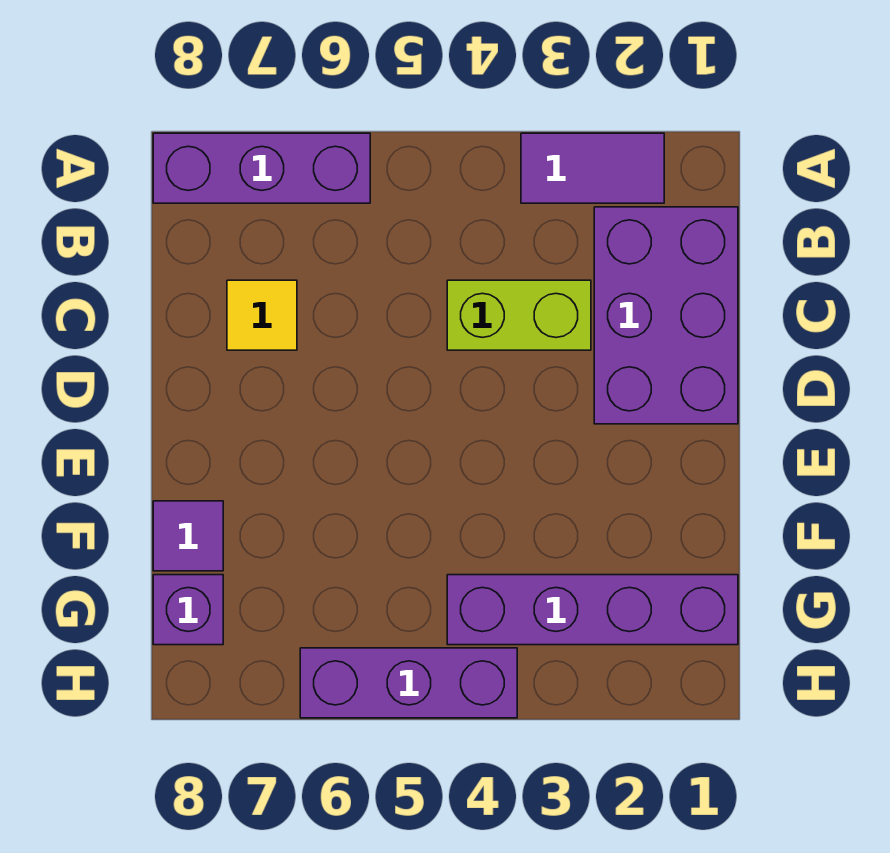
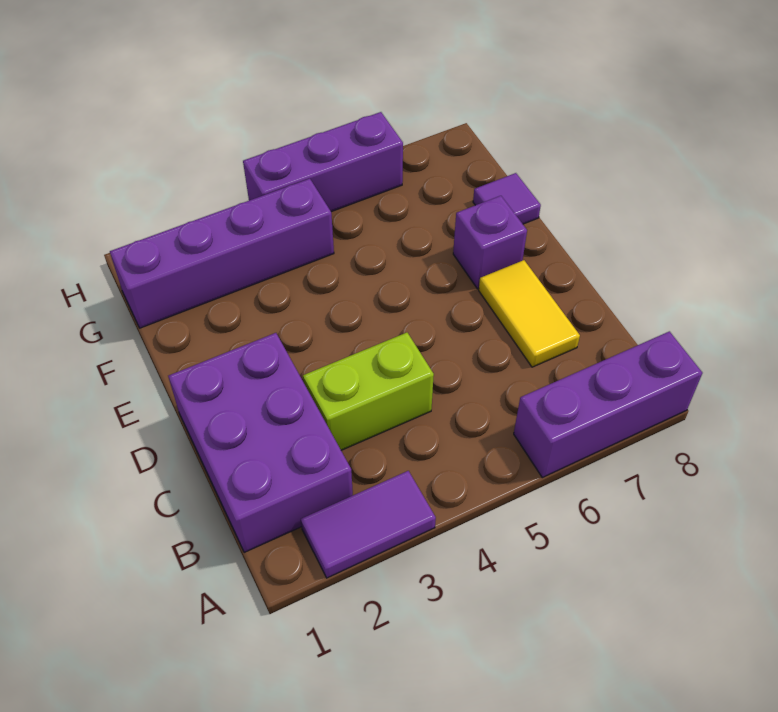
yellow tile C7 level 1 -> yellow tile C7:D7 level 1
purple brick G8 level 1 -> purple brick E7 level 1

